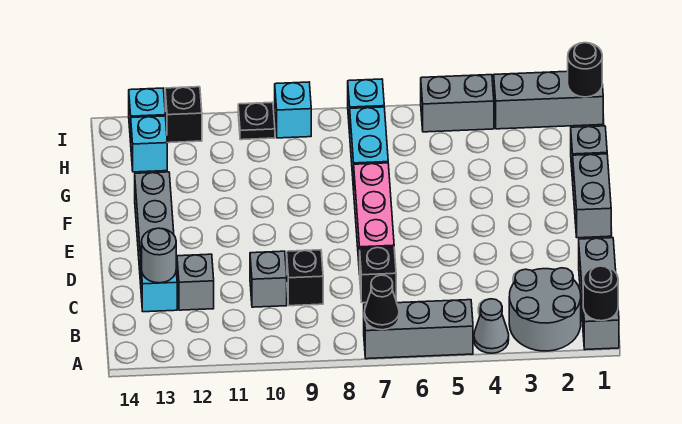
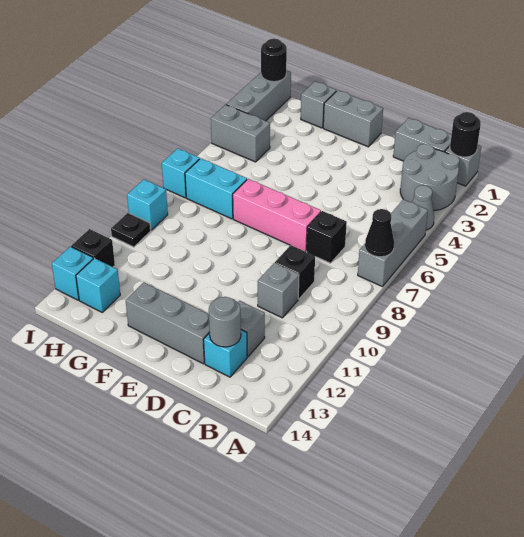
grey brick I4:I5 level 1 -> grey brick H4:I4 level 1

